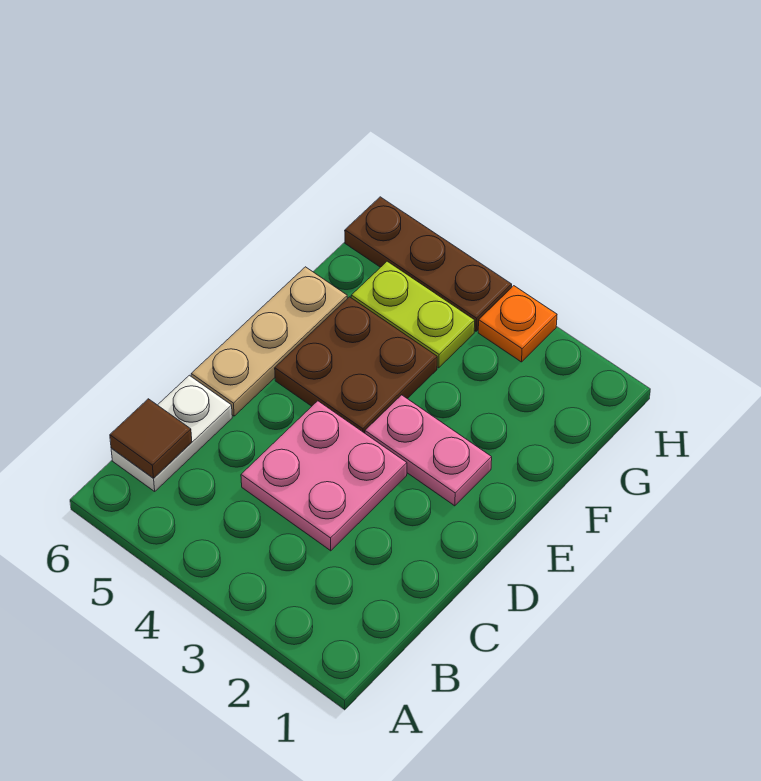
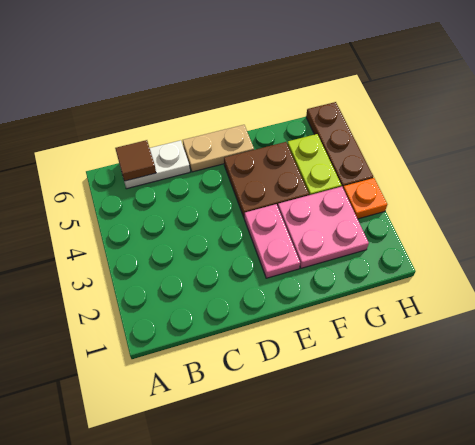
pink plate C3:D4 level 1 -> pink plate F2:G3 level 1
tan plate D6:F6 level 1 -> tan plate D6:E6 level 1

